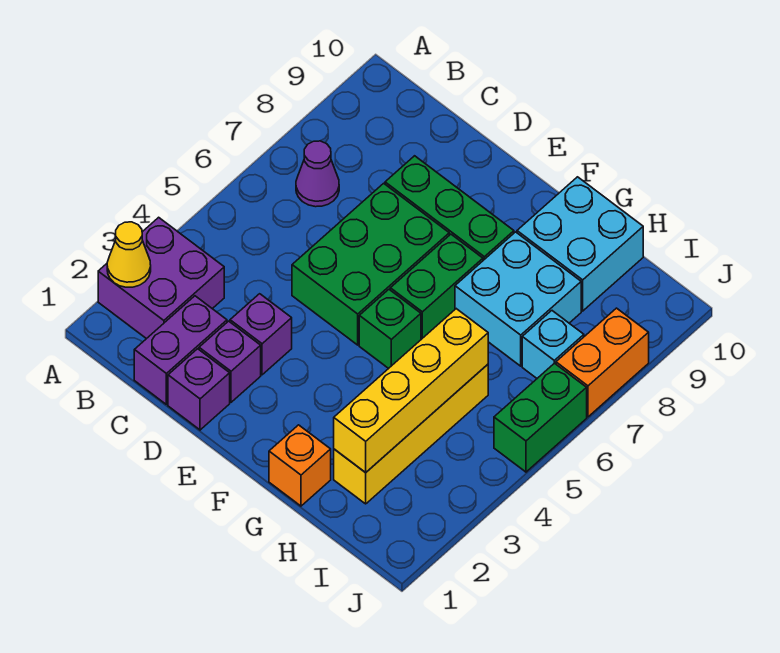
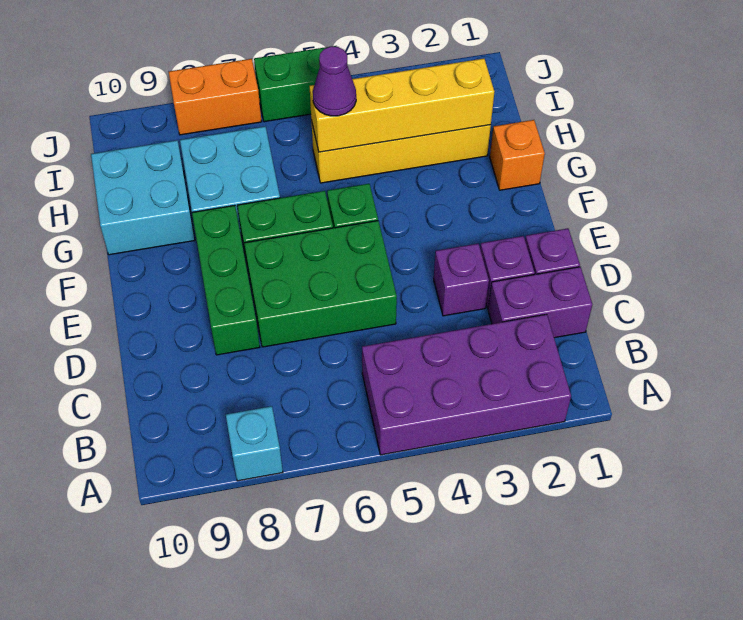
purple brick A2:B3 level 1 -> purple brick A2:B5 level 1
yellow cone A2 level 2 -> none
purple cone B7 level 1 -> purple cone H5 level 3
cyan brick I7 level 1 -> cyan brick A8 level 1

